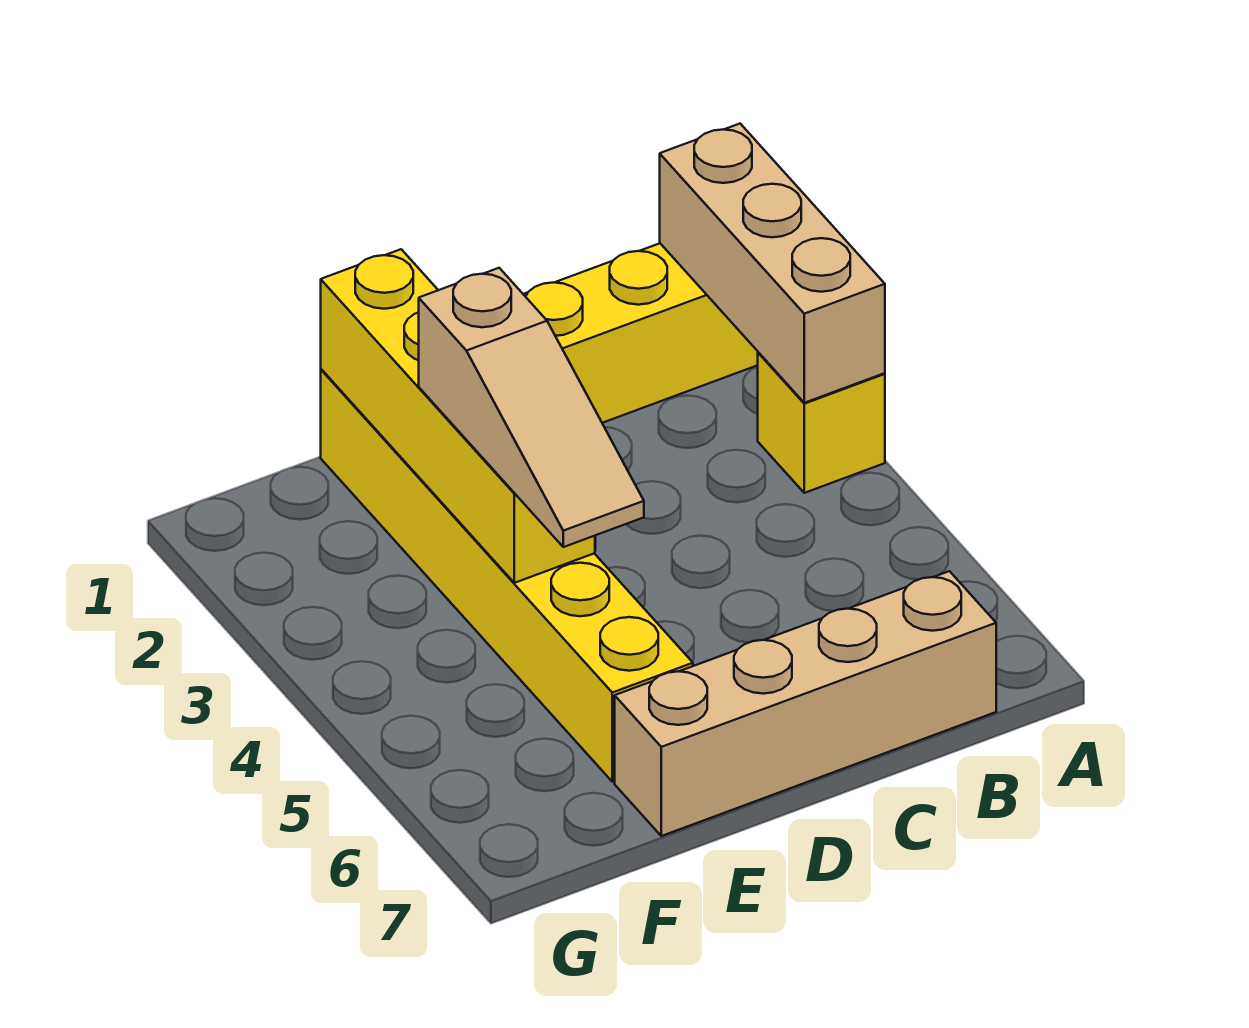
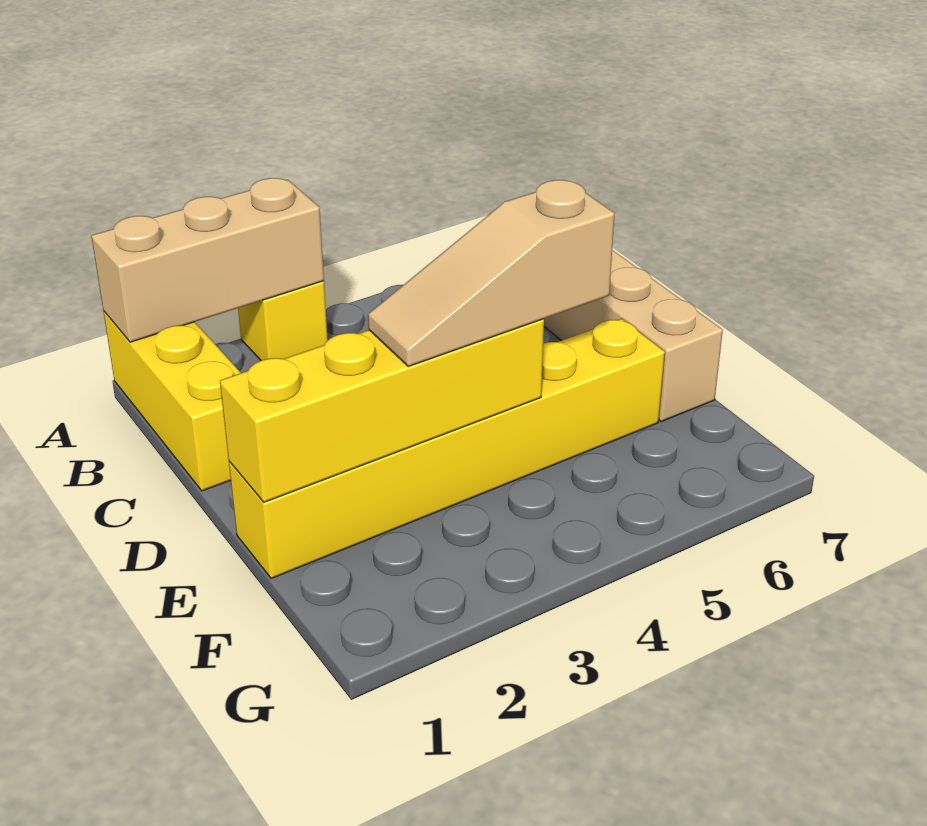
tan slope E3:E5 level 3 top 3 -> tan slope E3:E5 level 3 top 5

